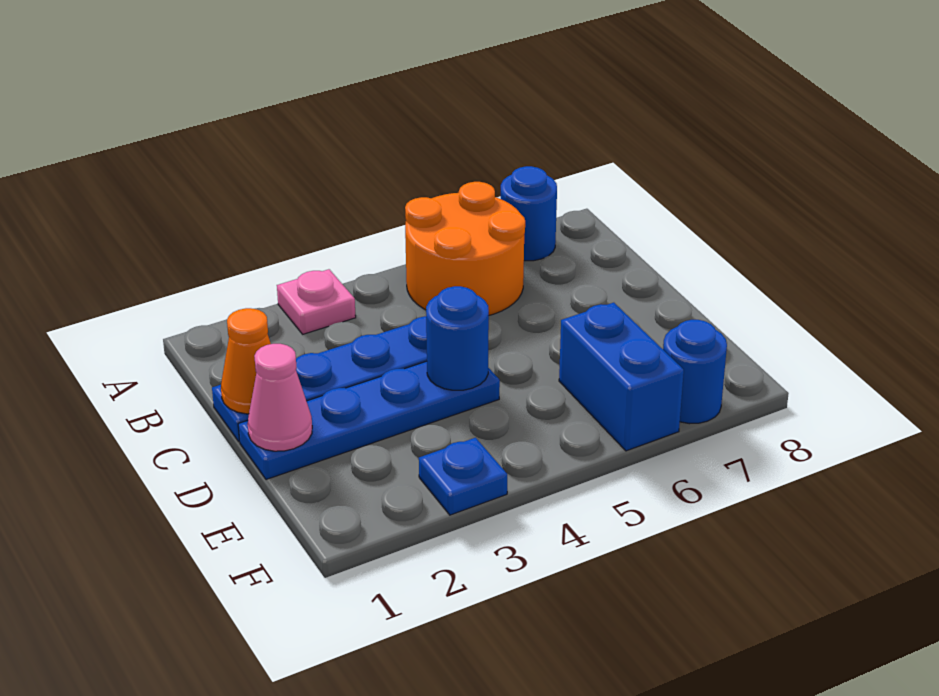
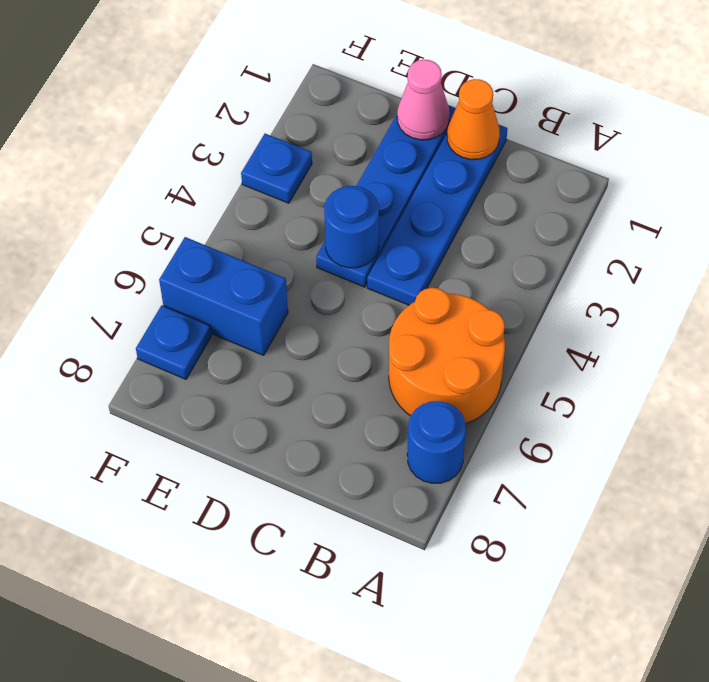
pink plate A3 level 1 -> none
blue round brick F7 level 1 -> blue plate F7 level 1

